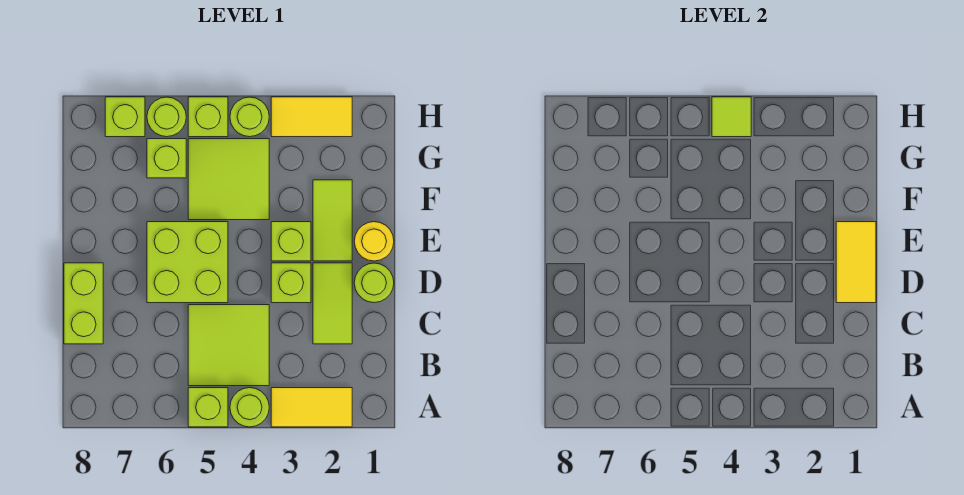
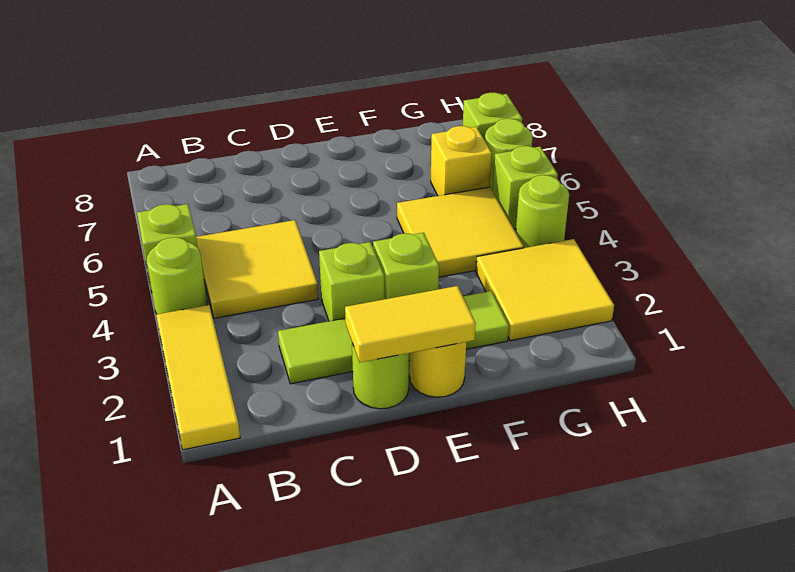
yellow tile A2:A3 level 1 -> yellow tile A1:A3 level 1
lime tile B4:C5 level 1 -> yellow tile B4:C5 level 1
lime brick C8:D8 level 1 -> none
lime brick D5:E6 level 1 -> none
lime tile F4:G5 level 1 -> yellow tile F4:G5 level 1
lime brick G6 level 1 -> yellow brick G6 level 1
yellow tile H2:H3 level 1 -> yellow tile G2:H3 level 1
lime tile H4 level 2 -> none

